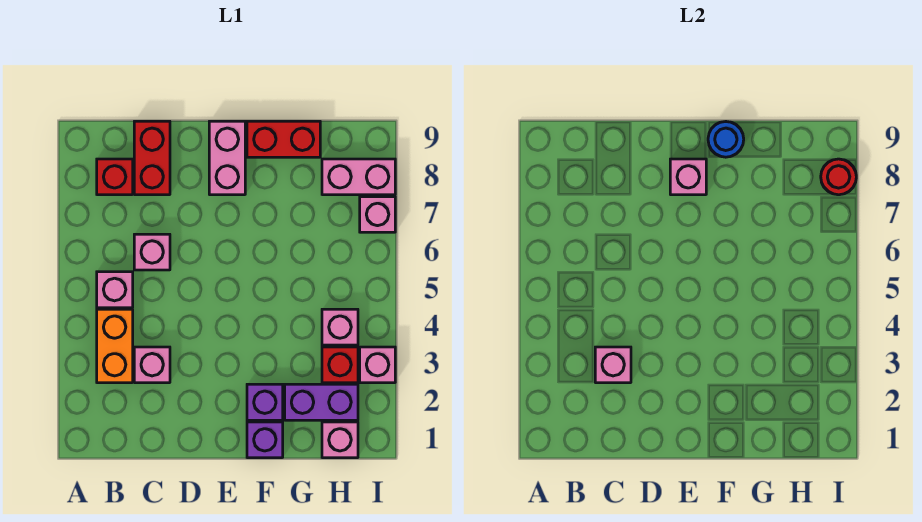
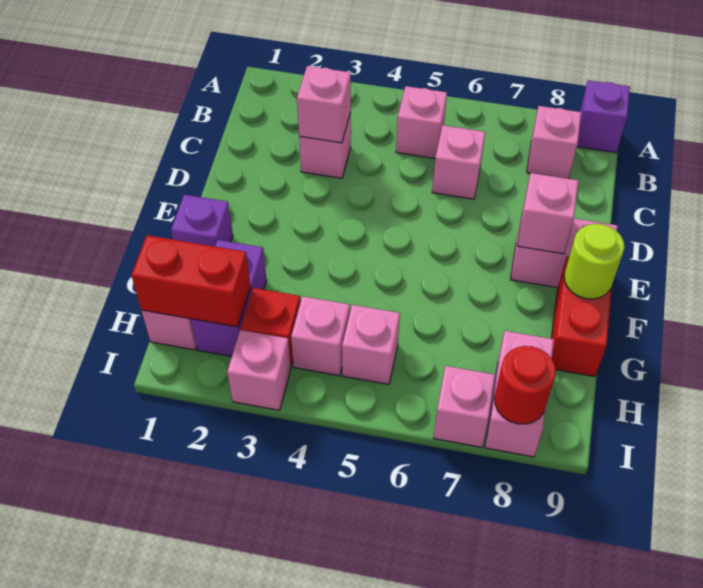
orange brick B3:B4 level 1 -> none
red brick B8 level 1 -> pink brick B8 level 1
red brick C8:C9 level 1 -> red brick H1:H2 level 2
purple brick F2 level 1 -> purple brick A9 level 1
blue round brick F9 level 2 -> lime round brick F9 level 2
none -> pink brick H5 level 1

